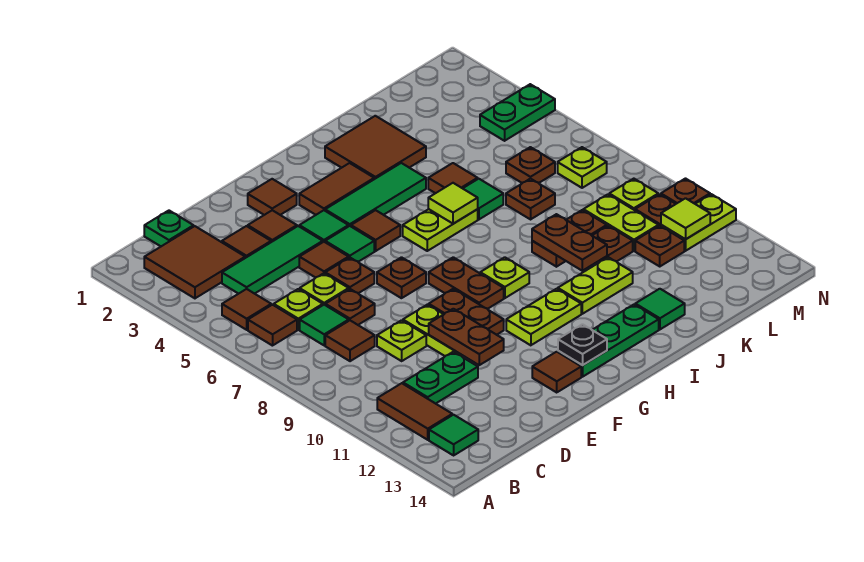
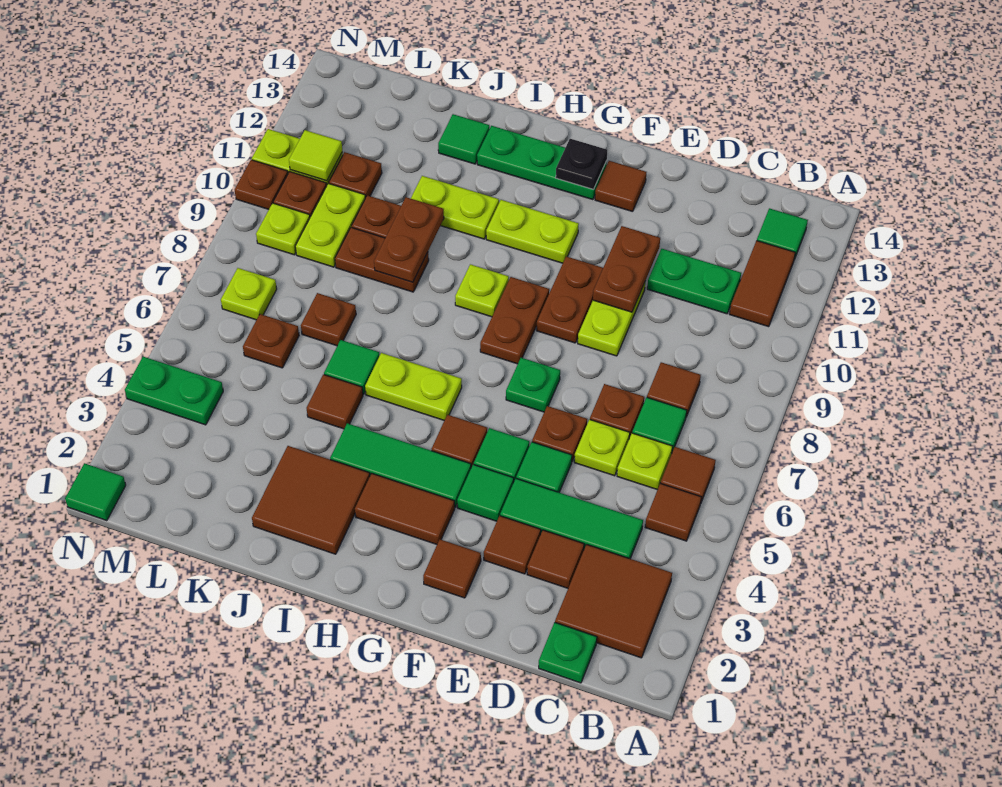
lime plate D9 level 1 -> none
brown tile E5 level 1 -> green tile E5 level 1
brown plate F7 level 1 -> green plate F7 level 1
lime tile I6 level 2 -> none
none -> green tile N1 level 1

